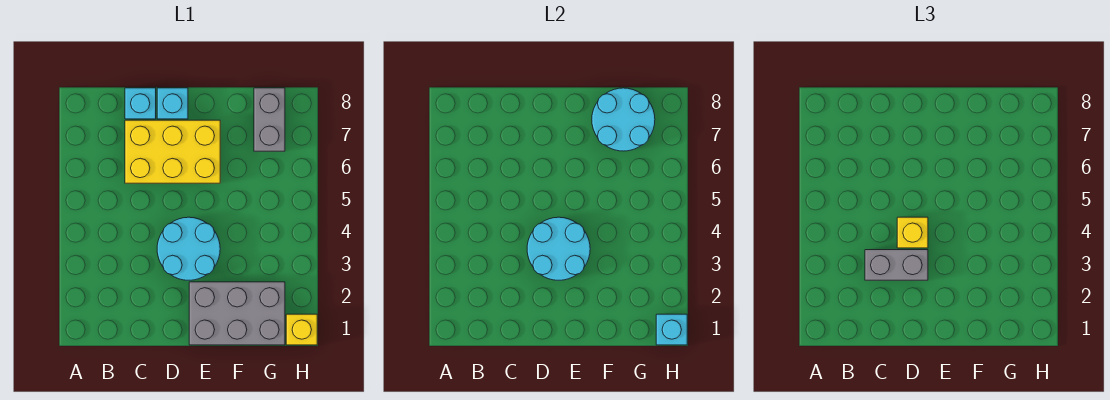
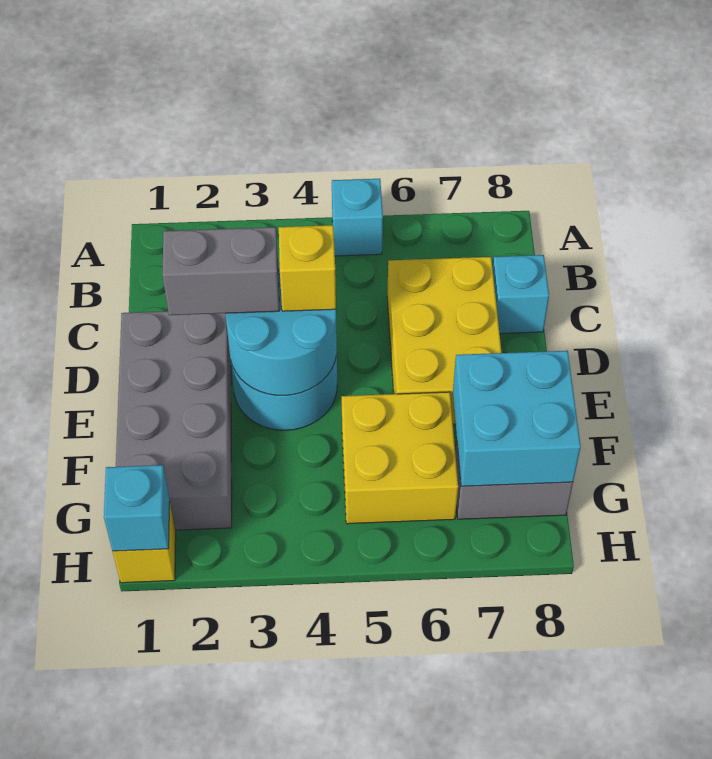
grey brick C3:D3 level 3 -> grey brick D2:D3 level 3
cyan brick D8 level 1 -> cyan brick A5 level 1
grey brick E1:G2 level 1 -> grey brick D1:G2 level 1
none -> yellow brick F5:G6 level 1
cyan round brick F7:G8 level 2 -> cyan brick F7:G8 level 2

